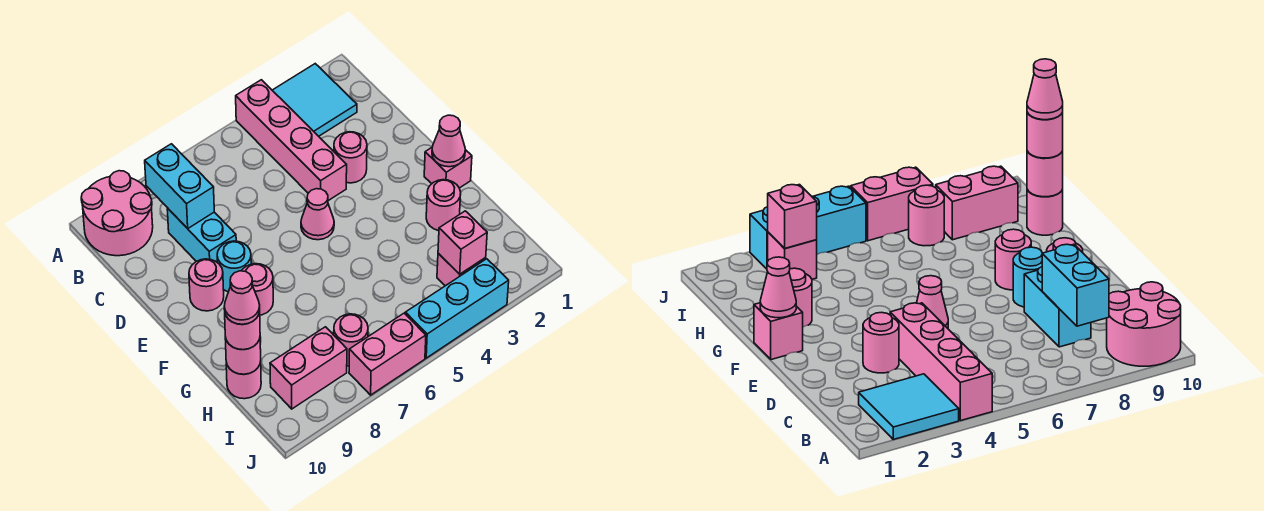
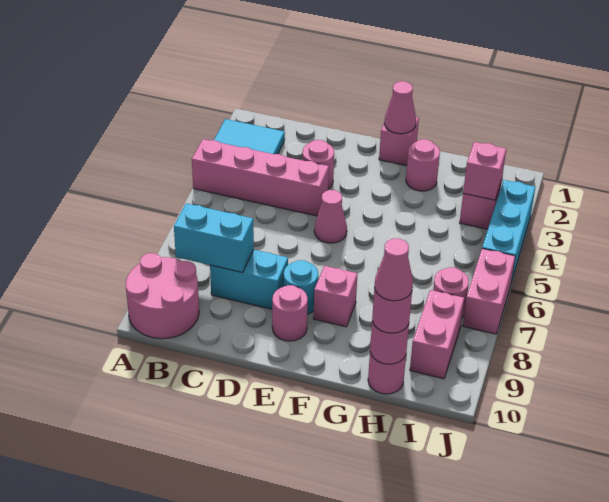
pink round brick F8 level 1 -> pink brick F8 level 1

